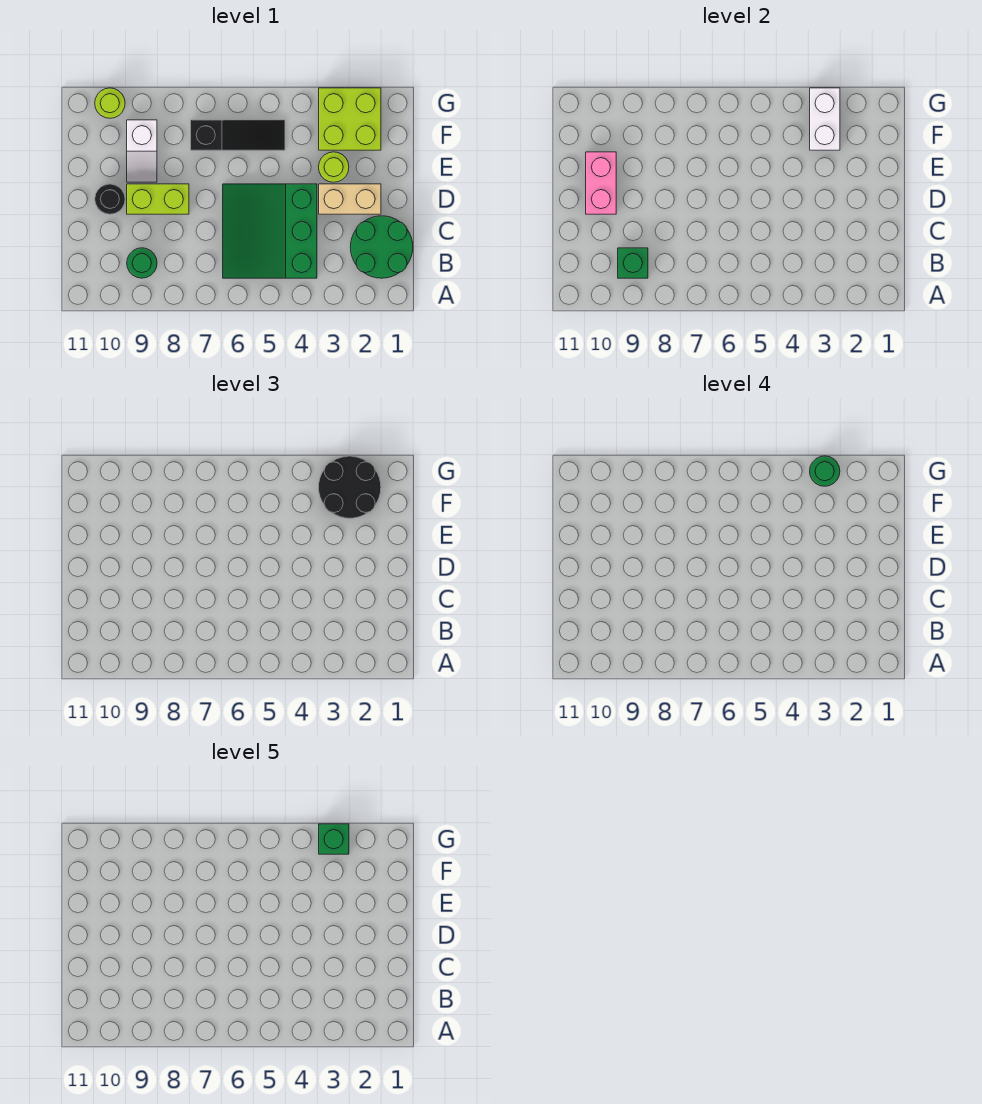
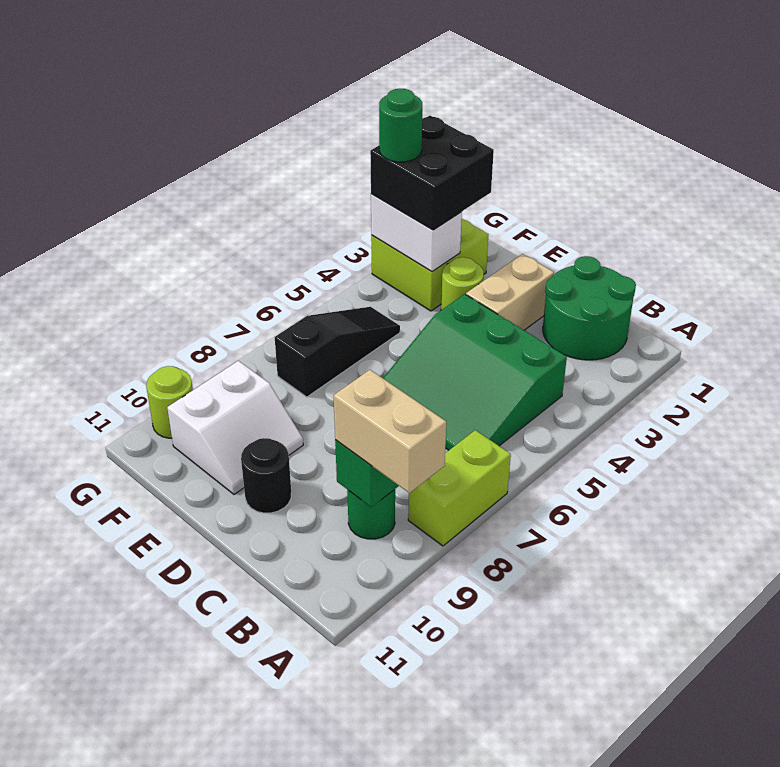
none -> tan brick A9:B9 level 3
lime brick D8:D9 level 1 -> lime brick A7:A8 level 1
pink brick D10:E10 level 2 -> none
white slope E9:F9 level 1 top F -> white slope E9:F10 level 1 top F
black round brick F2:G3 level 3 -> black brick F2:G3 level 3
green brick G3 level 5 -> none

